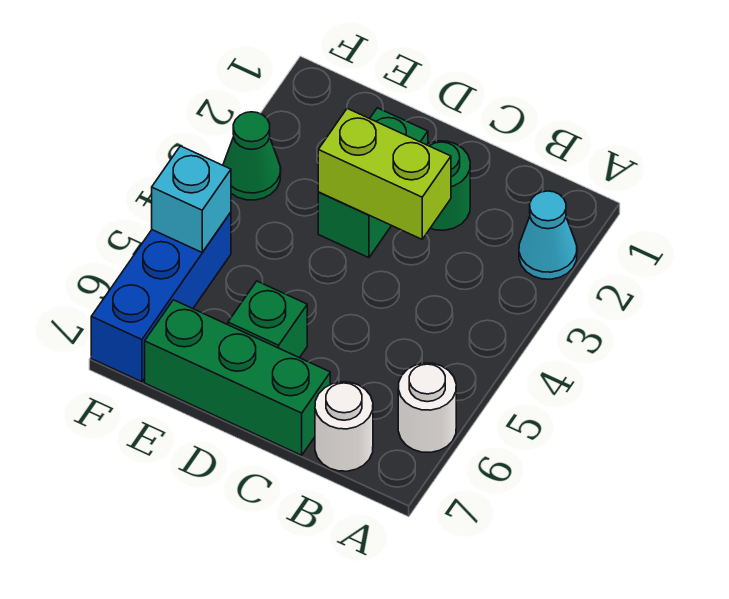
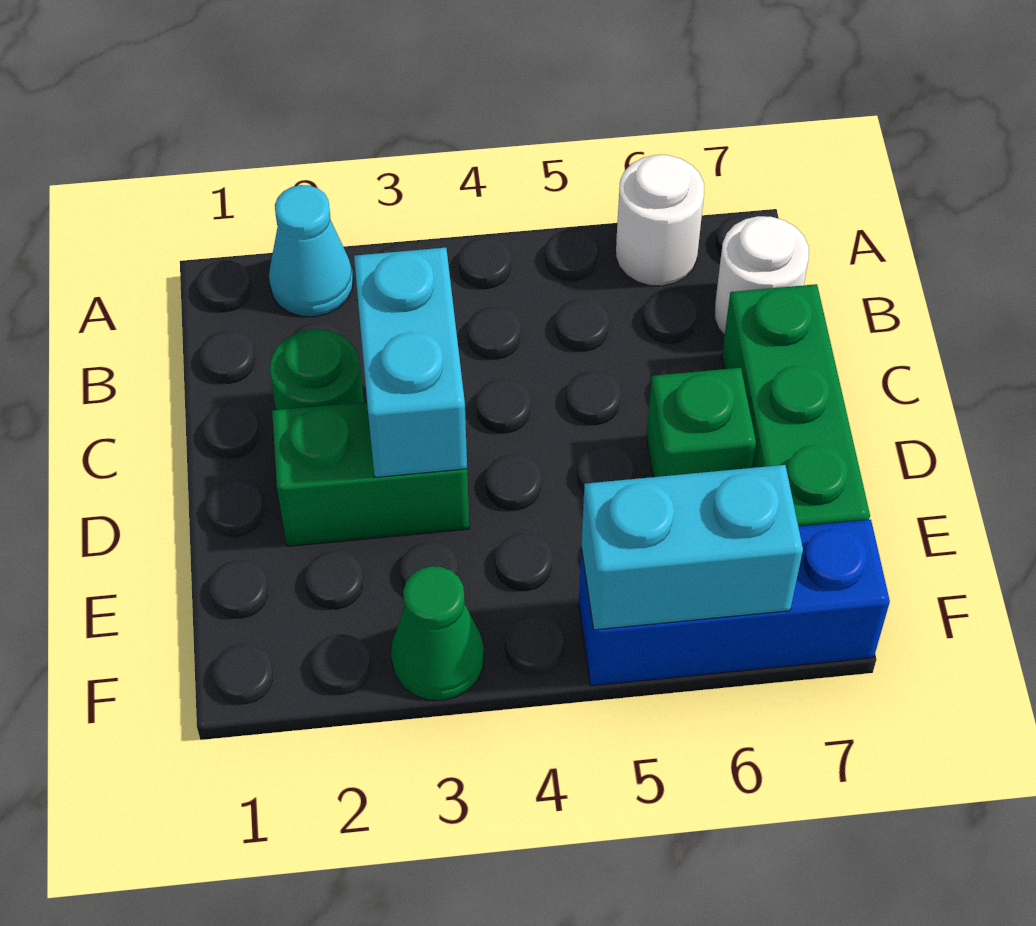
lime brick C3:D3 level 2 -> cyan brick C3:D3 level 2
cyan brick F5 level 2 -> cyan brick F5:F6 level 2

